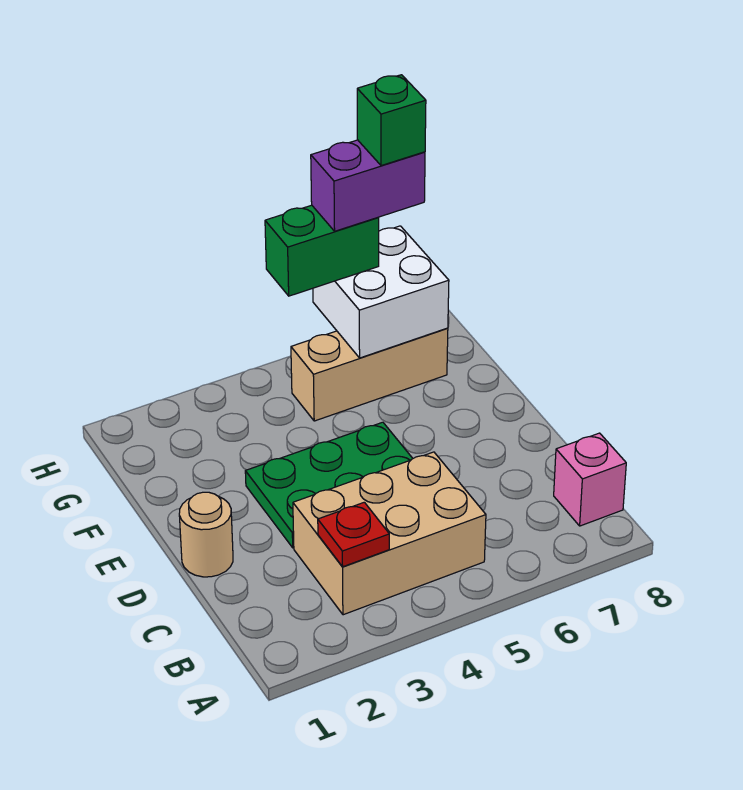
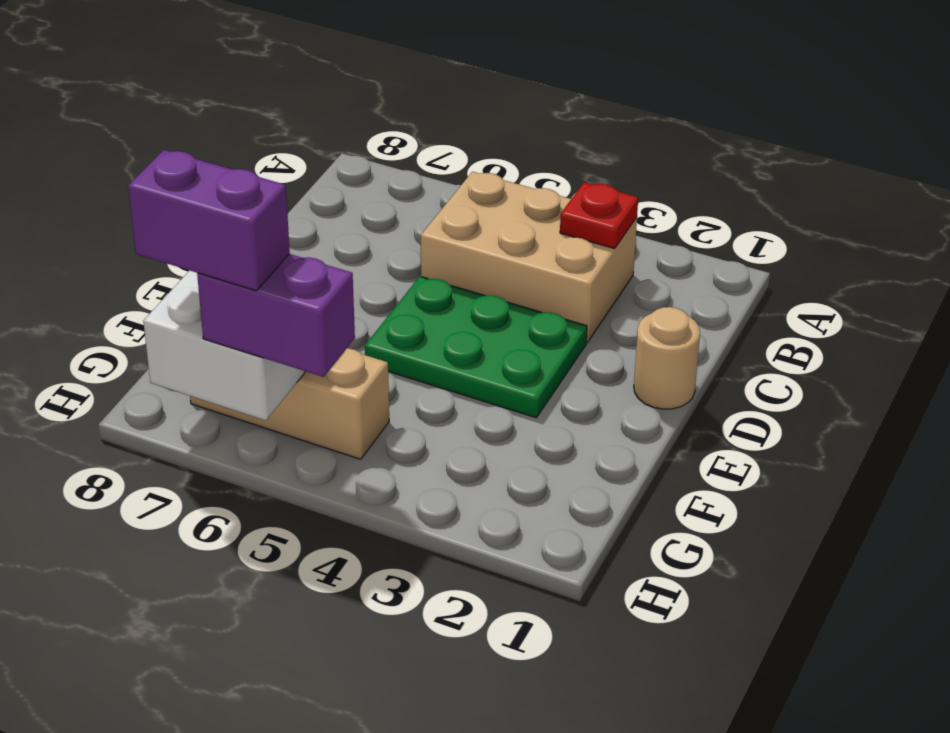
pink brick B8 level 1 -> none
green brick H5:H6 level 3 -> purple brick H5:H6 level 3
green brick H7 level 5 -> none

